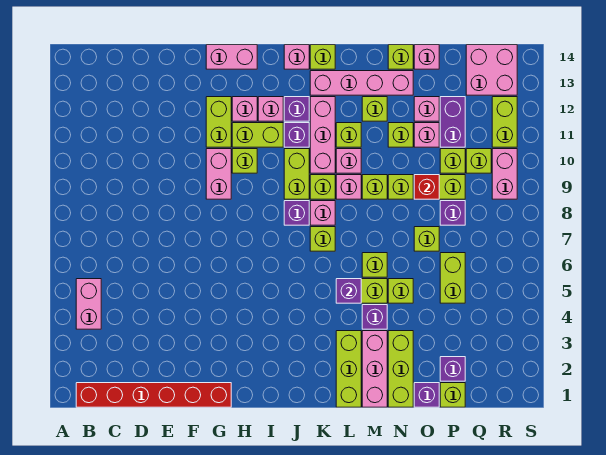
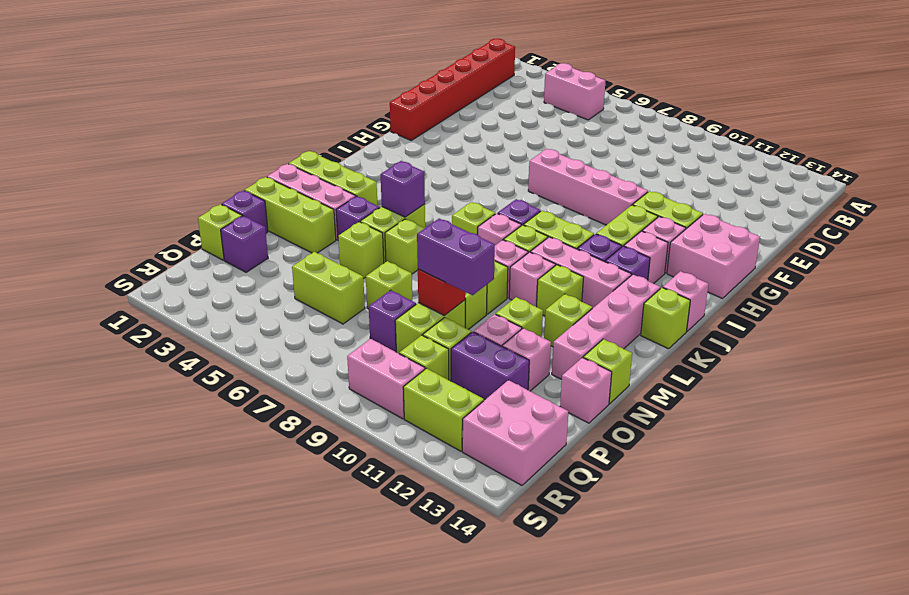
pink brick G9:G10 level 1 -> pink brick G7:G10 level 1
pink brick G14:H14 level 1 -> pink brick G13:H14 level 1
lime brick H10 level 1 -> none
none -> purple brick O9:O10 level 3

